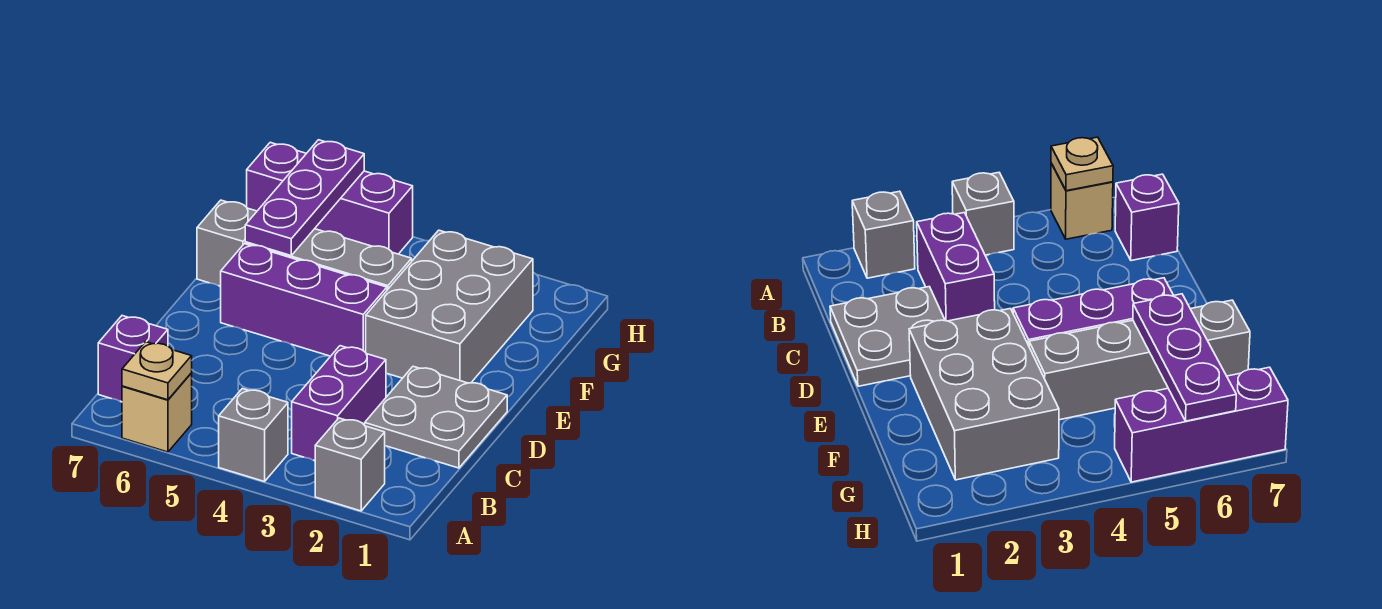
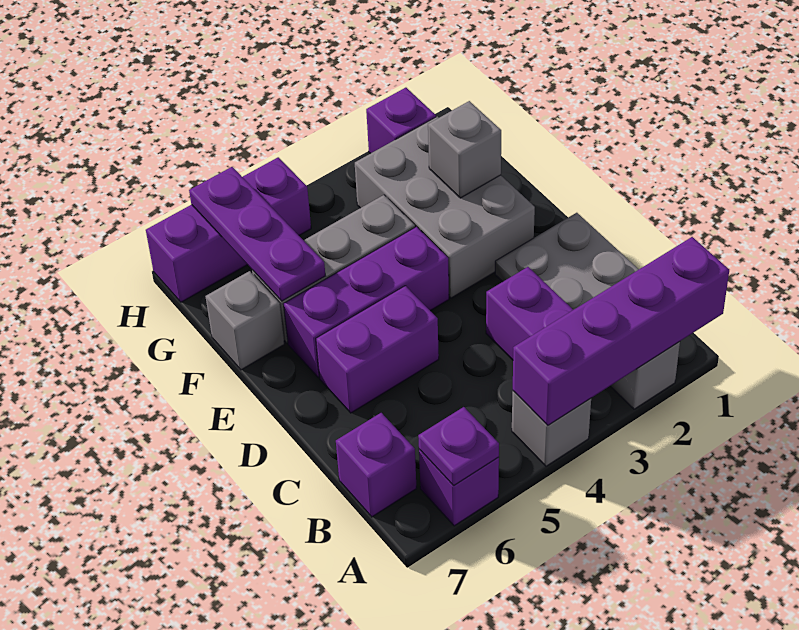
none -> purple brick A1:A4 level 2
tan brick A6 level 1 -> purple brick A6 level 1
tan plate A6 level 2 -> purple plate A6 level 2
none -> purple brick D5:D6 level 1
none -> grey brick F2 level 2
none -> purple brick H2 level 1

